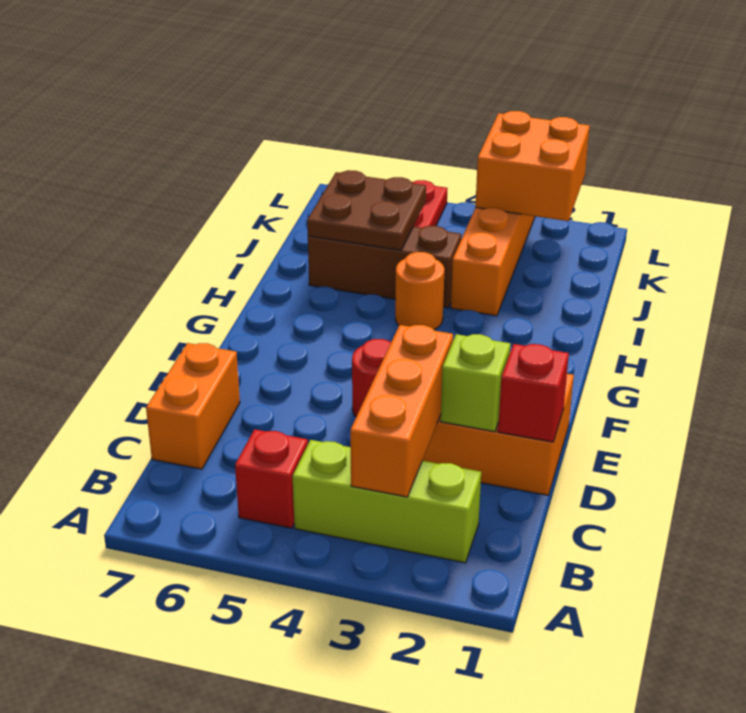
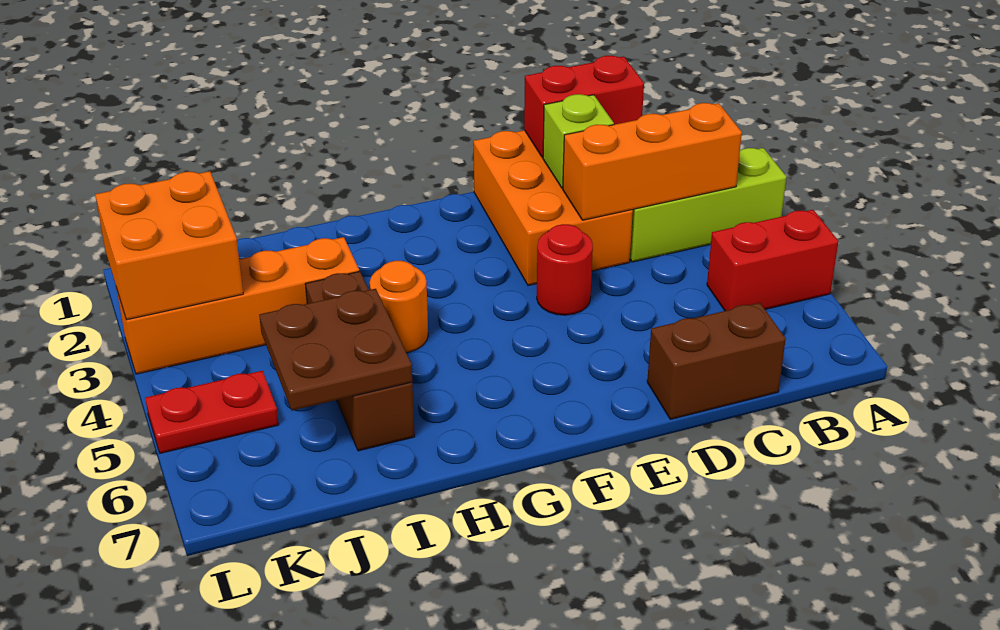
lime brick B2:B4 level 1 -> lime brick A3:C3 level 1
red brick B5 level 1 -> red brick A5:B5 level 1
orange brick C7:D7 level 1 -> brown brick C7:D7 level 1
red brick D1 level 2 -> red brick C1:D1 level 2

